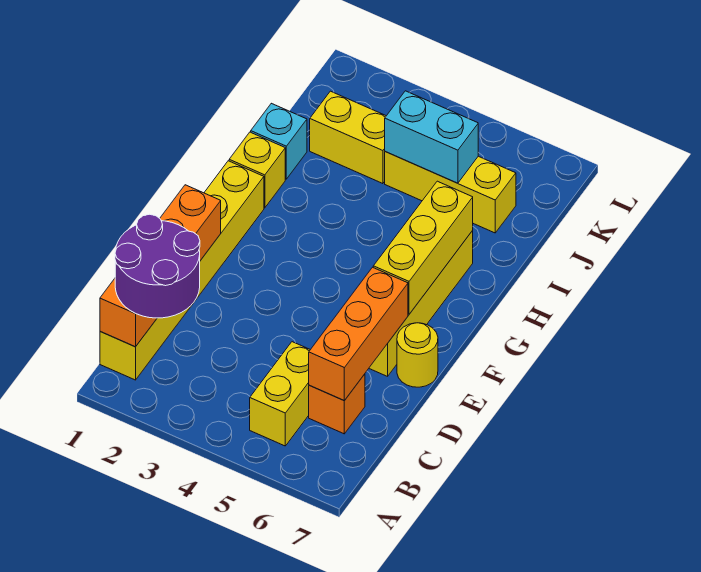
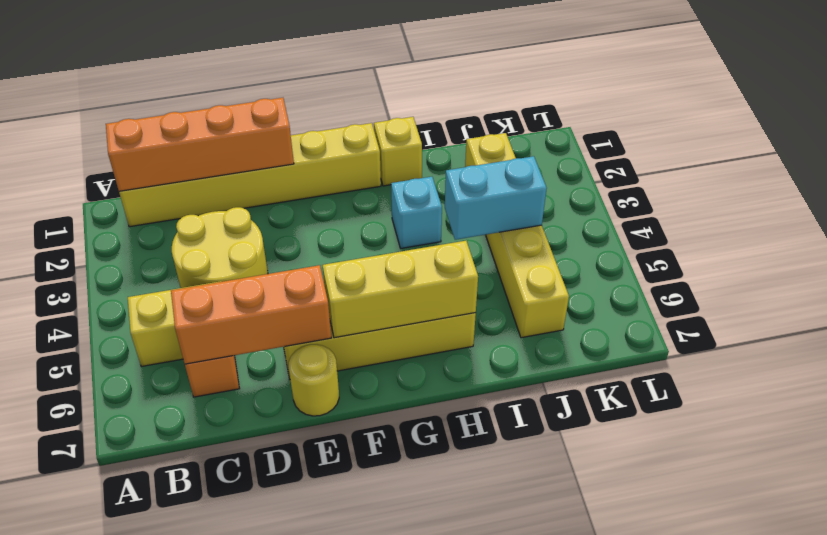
purple round brick B1:C2 level 3 -> none
none -> yellow round brick C3:D4 level 1
cyan brick I1 level 1 -> cyan brick H3 level 1
cyan brick J4:J5 level 2 -> cyan brick I4:J4 level 2

